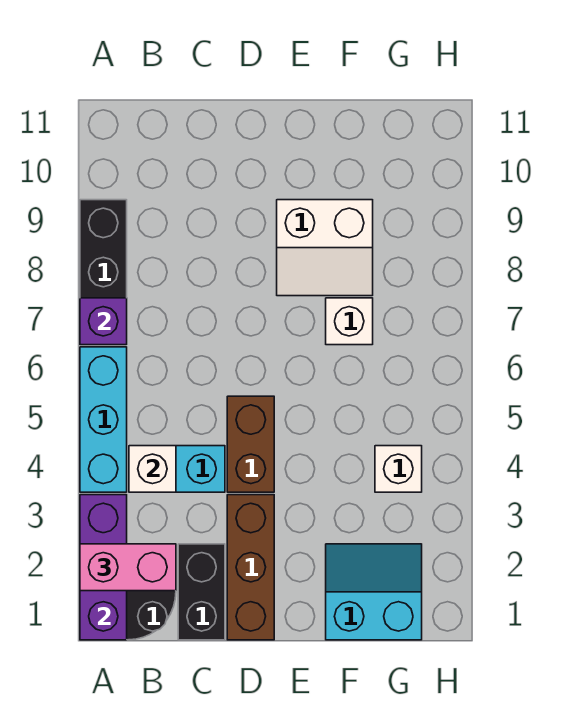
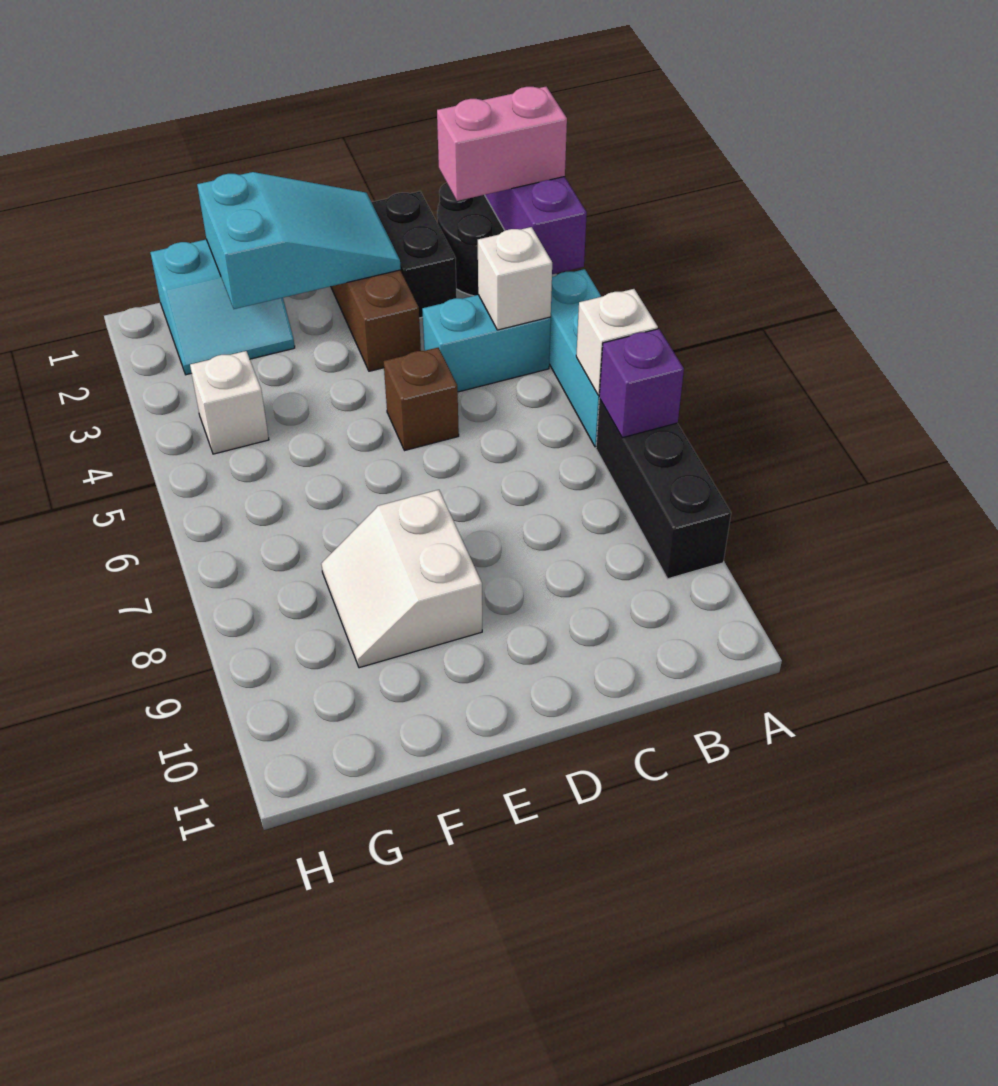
none -> cyan slope D1:F2 level 2 top F
brown brick D4:D5 level 1 -> brown brick D5 level 1
white slope E8:F9 level 1 top 9 -> white slope E8:F9 level 1 top E
white brick F7 level 1 -> white brick A6 level 2

